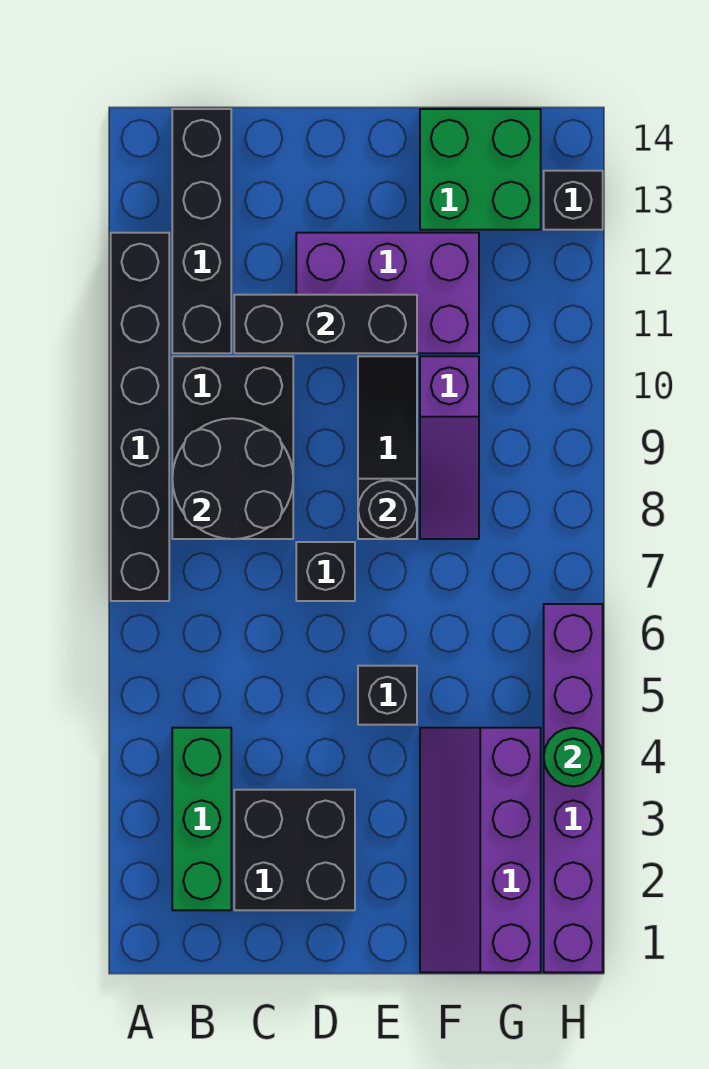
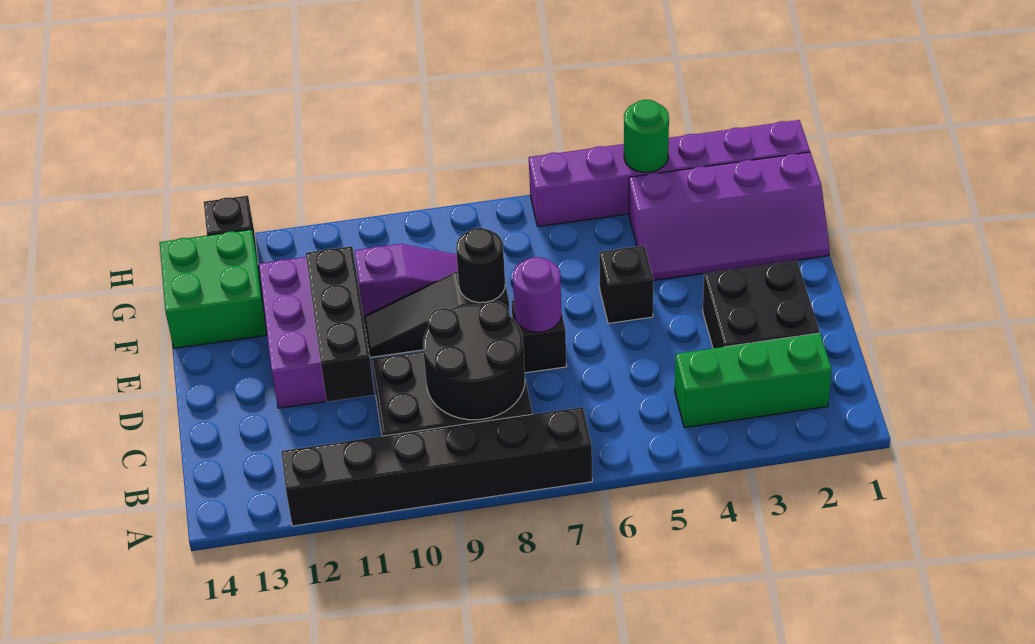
black brick B11:B14 level 1 -> none
none -> purple round brick D7 level 2

